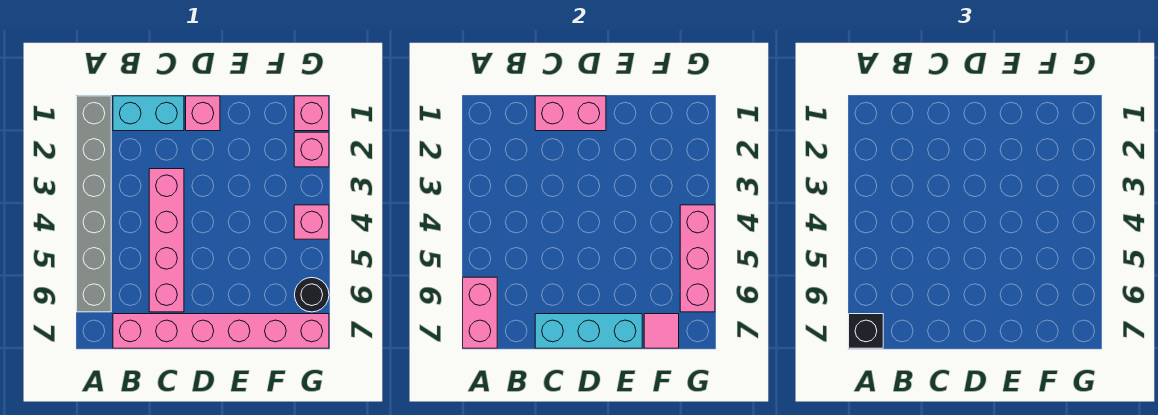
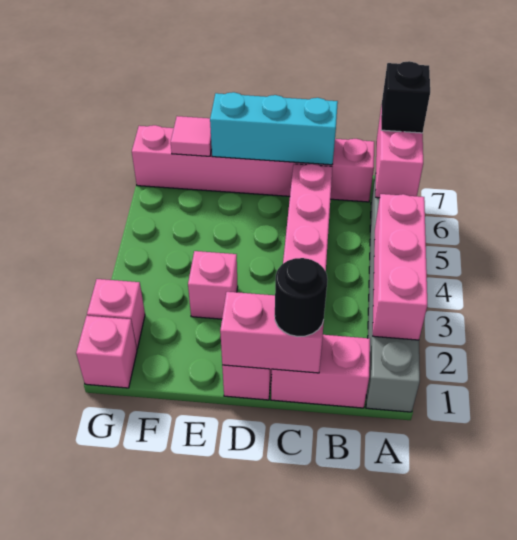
cyan brick B1:C1 level 1 -> pink brick B1:C1 level 1
pink brick G4 level 1 -> pink brick E3 level 1
pink brick G4:G6 level 2 -> pink brick A2:A4 level 2
black round brick G6 level 1 -> black round brick C1 level 3

